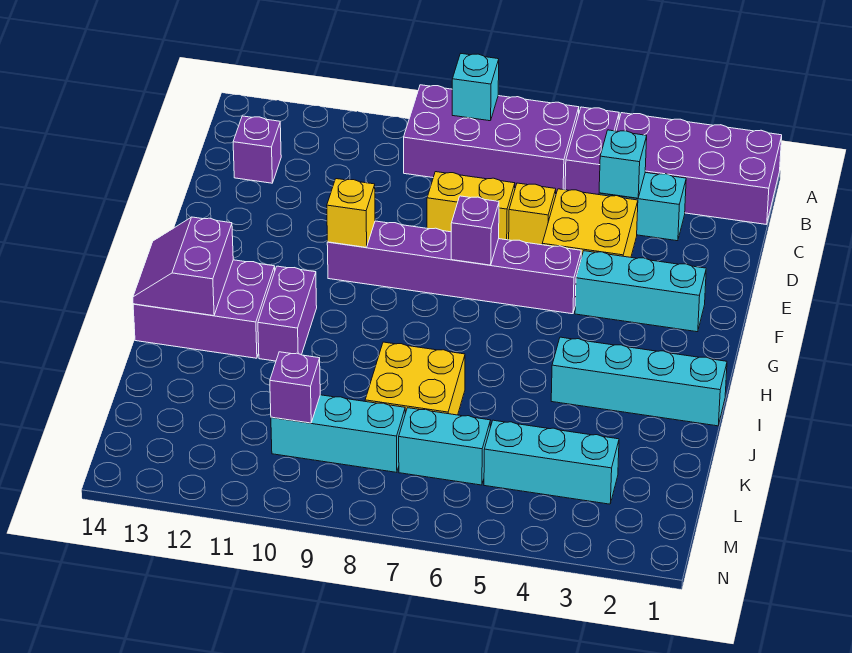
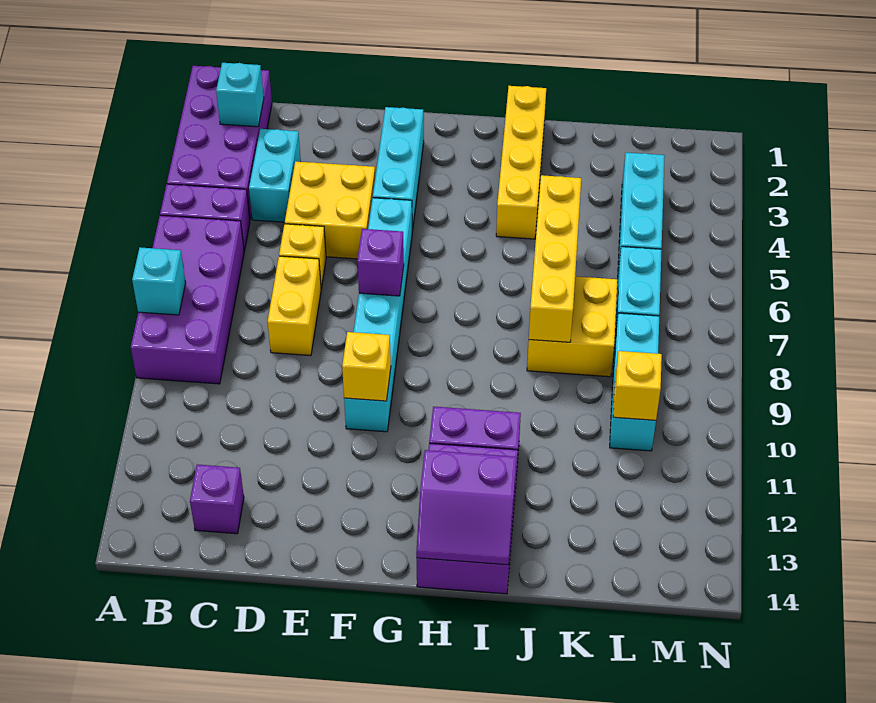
cyan brick C4 level 2 -> cyan brick B2 level 2
purple brick F5:F10 level 1 -> cyan brick F5:F10 level 1
cyan brick I1:I4 level 1 -> yellow brick I1:I4 level 1
none -> yellow brick J5:J8 level 2
purple brick L10 level 2 -> yellow brick L10 level 2

